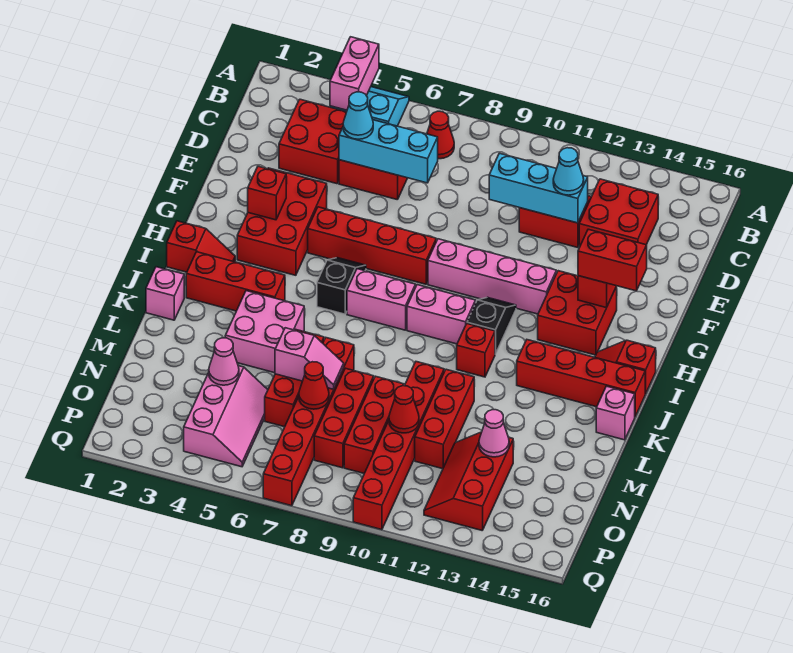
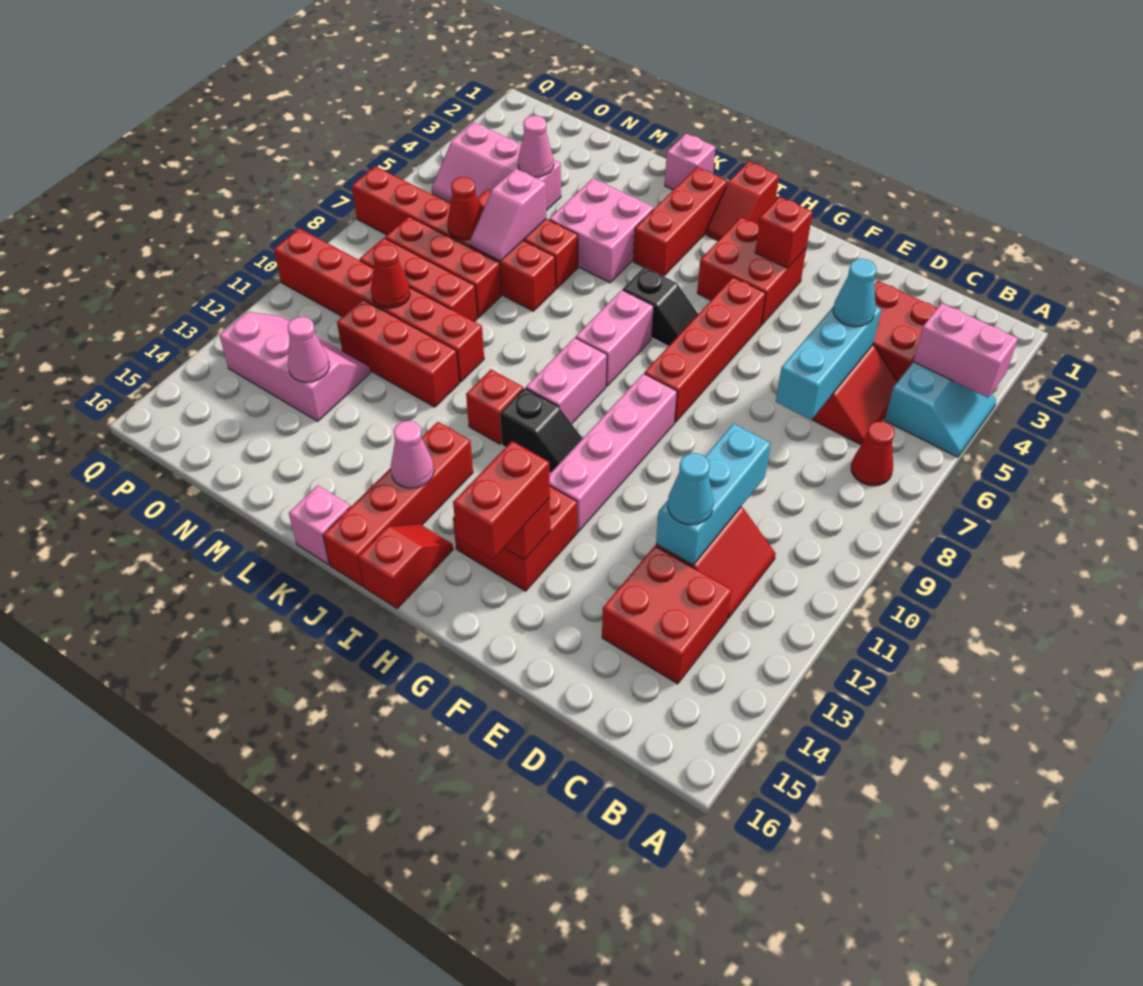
red brick F3:H4 level 1 -> red brick G3:H4 level 1
none -> pink cone J14 level 2
red slope N12:P13 level 1 top 13 -> pink slope N12:P13 level 1 top 13

